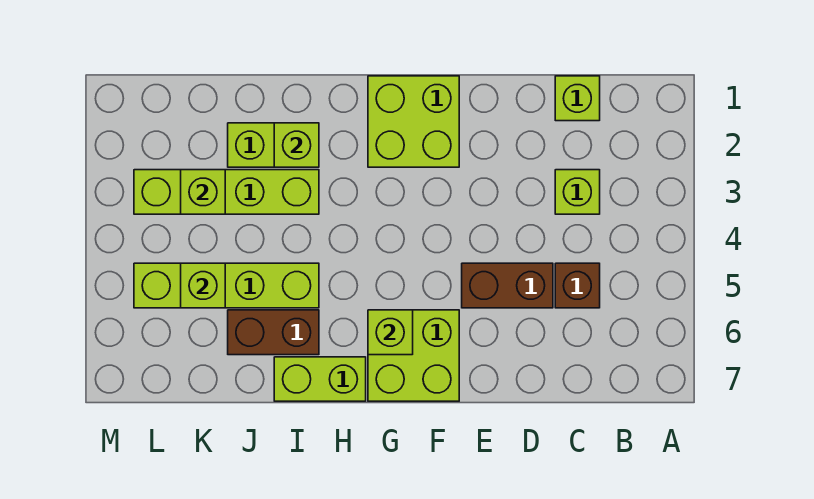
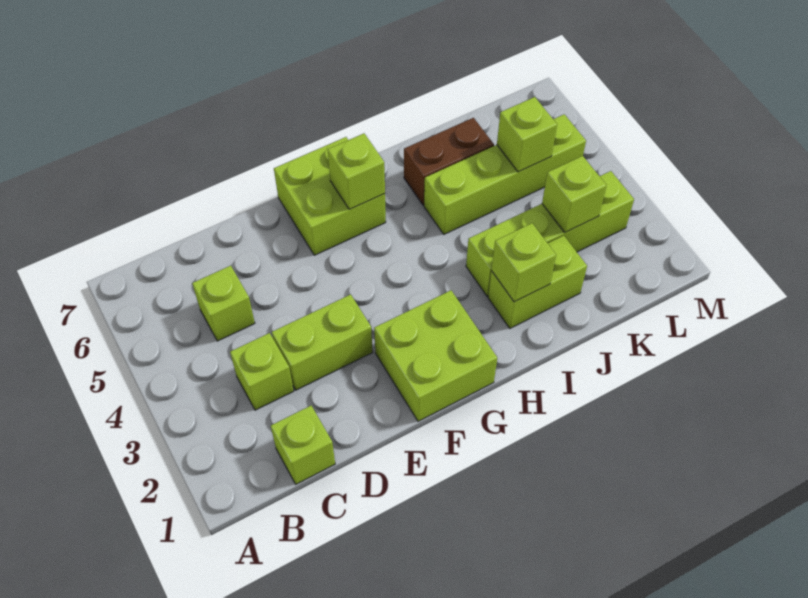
brown brick C5 level 1 -> lime brick C5 level 1
brown brick D5:E5 level 1 -> none
lime brick H7:I7 level 1 -> lime brick D3:E3 level 1

